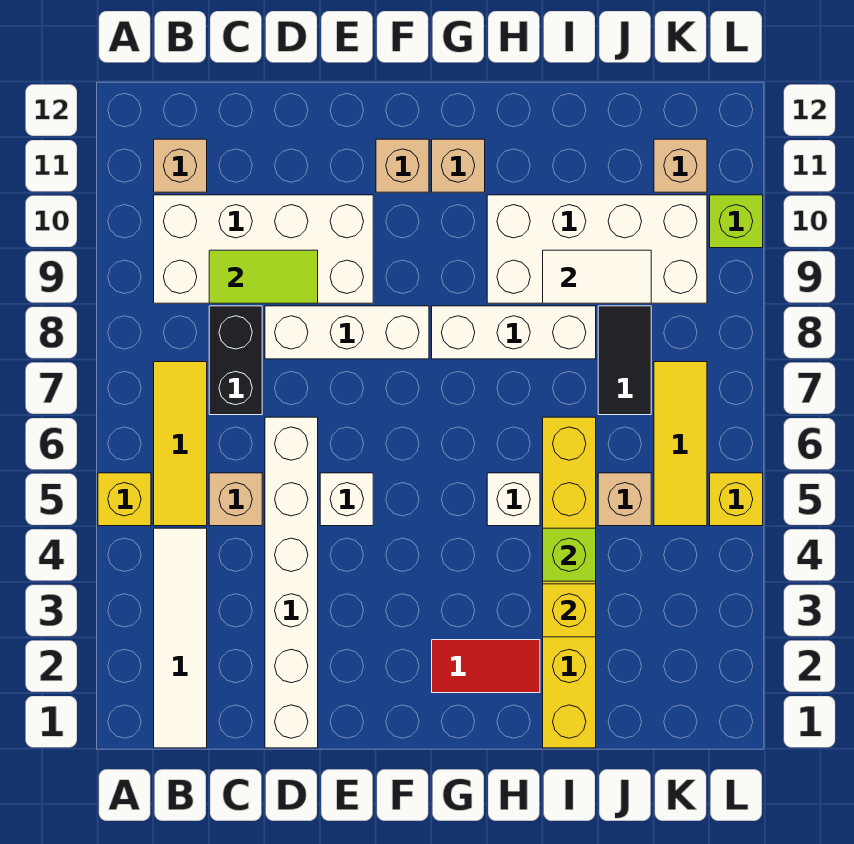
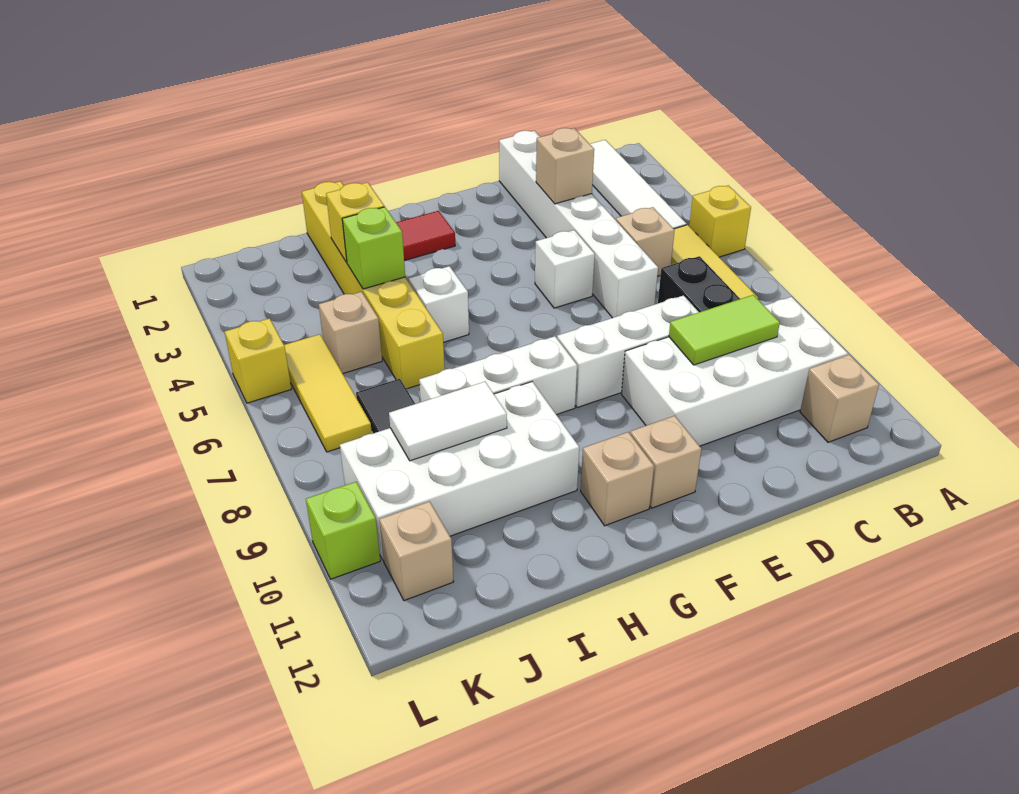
none -> tan brick D3 level 2

